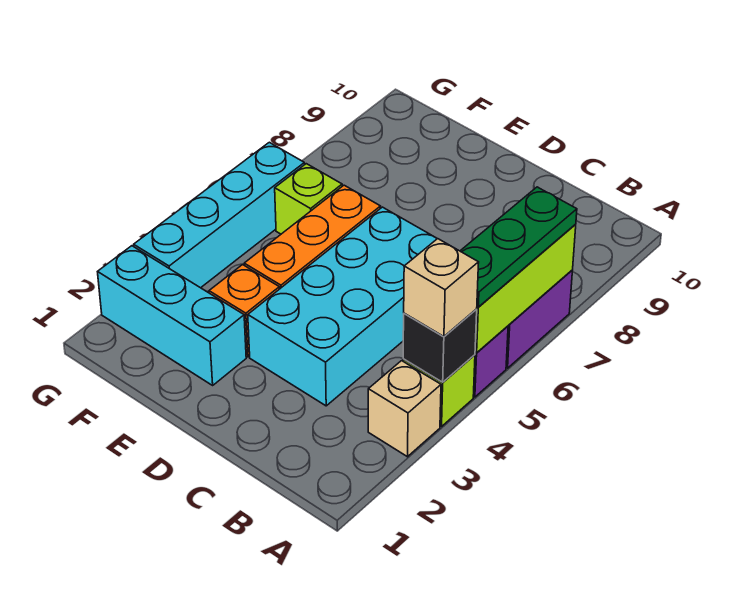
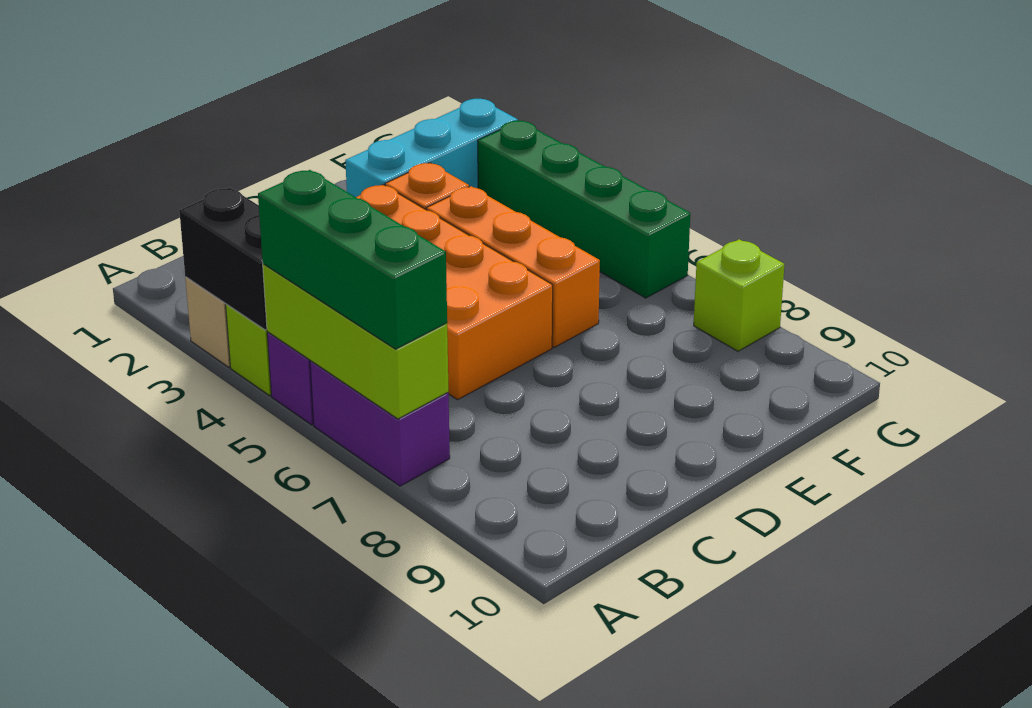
black brick A4 level 2 -> black brick A3:A4 level 2
tan brick A4 level 3 -> none
green plate A5:A7 level 3 -> green brick A5:A7 level 3
cyan brick C3:D6 level 1 -> orange brick C3:D6 level 1
lime brick F6 level 1 -> lime brick G8 level 1
cyan brick G3:G6 level 1 -> green brick G3:G6 level 1

